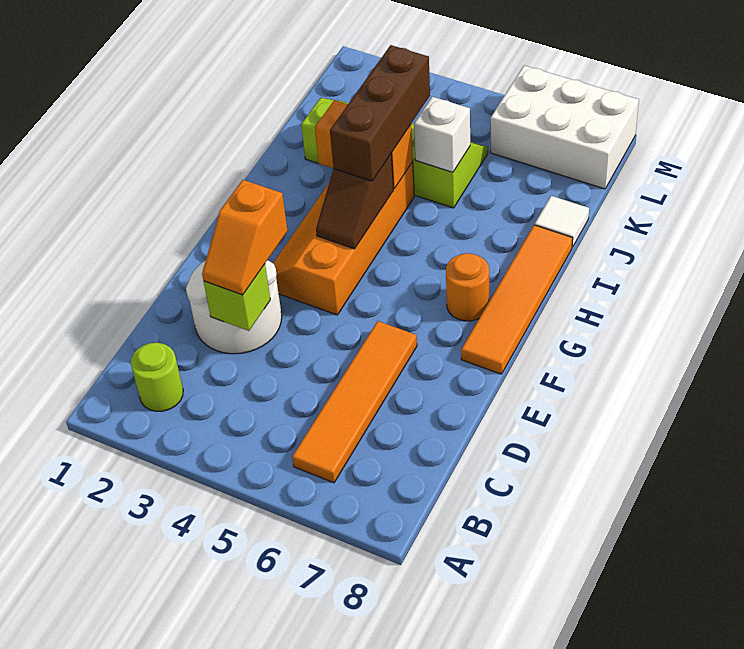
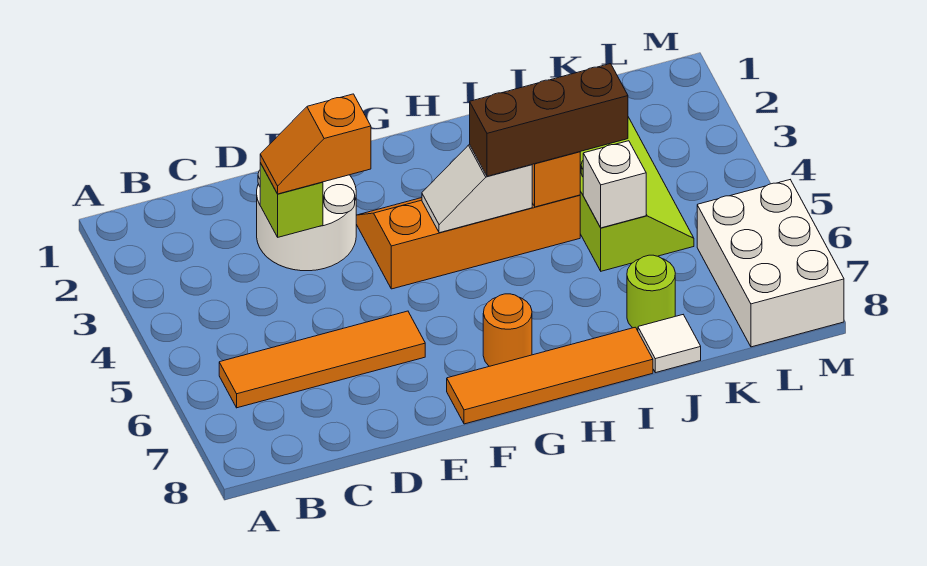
lime round brick B2 level 1 -> lime round brick J7 level 1
brown slope G4:H4 level 2 top H -> white slope G4:H4 level 2 top H

